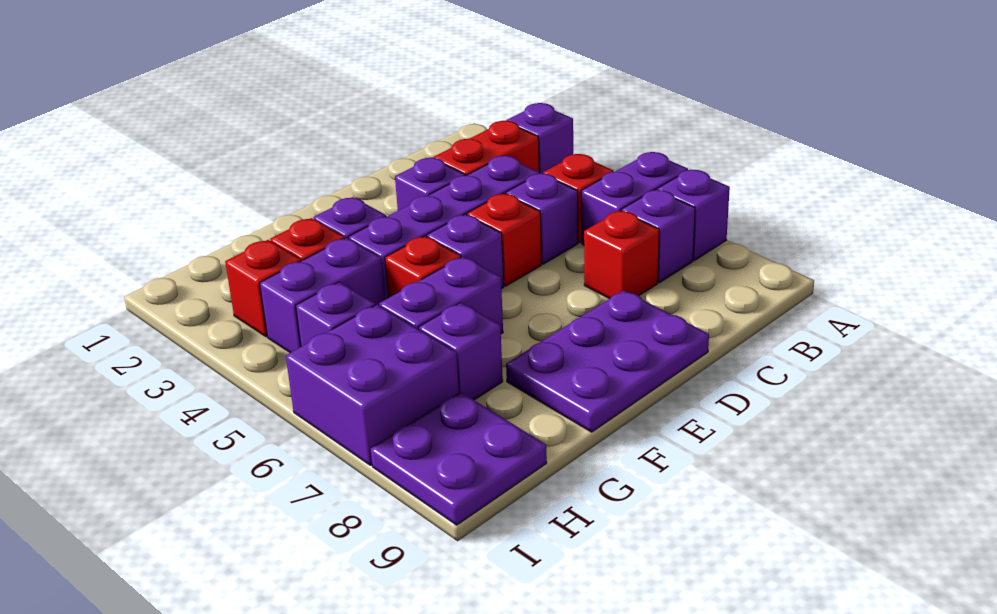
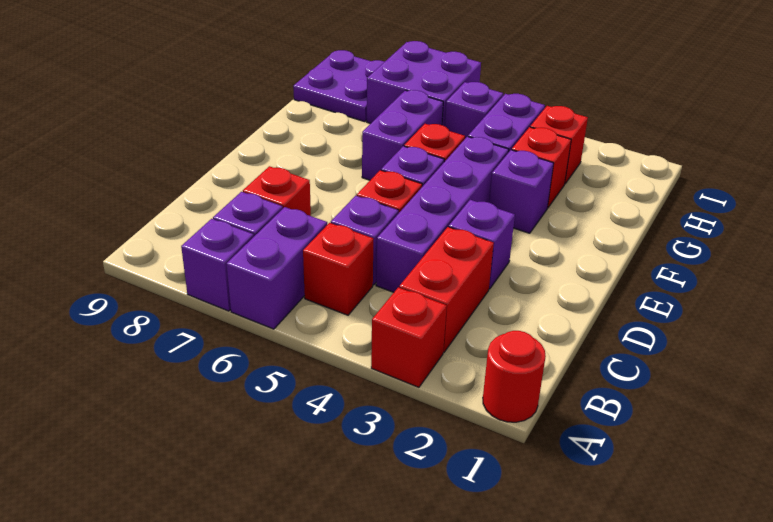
none -> red round brick A1 level 1
purple brick A3 level 1 -> red brick A3 level 1
purple plate D8:F9 level 1 -> none
purple brick G7 level 1 -> none

